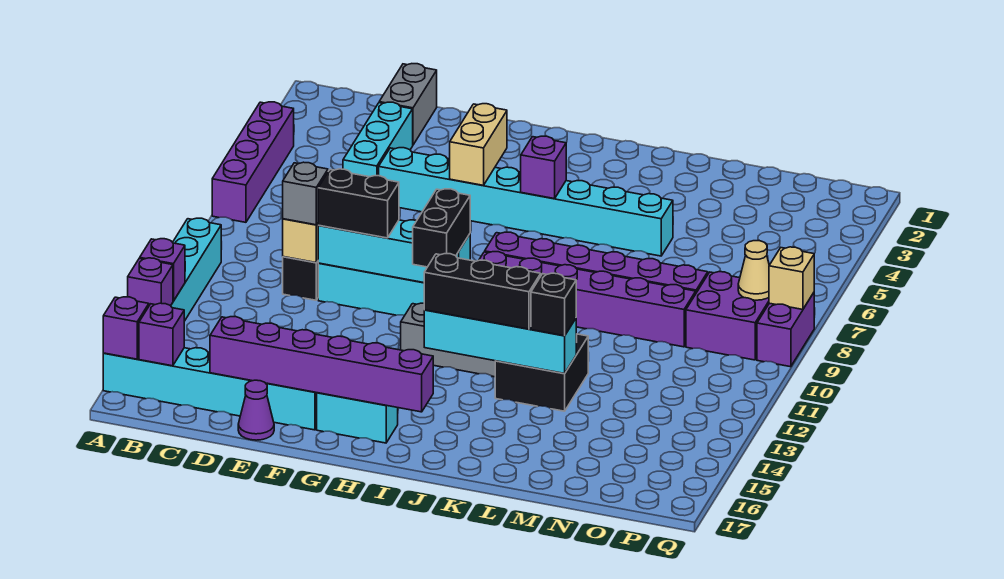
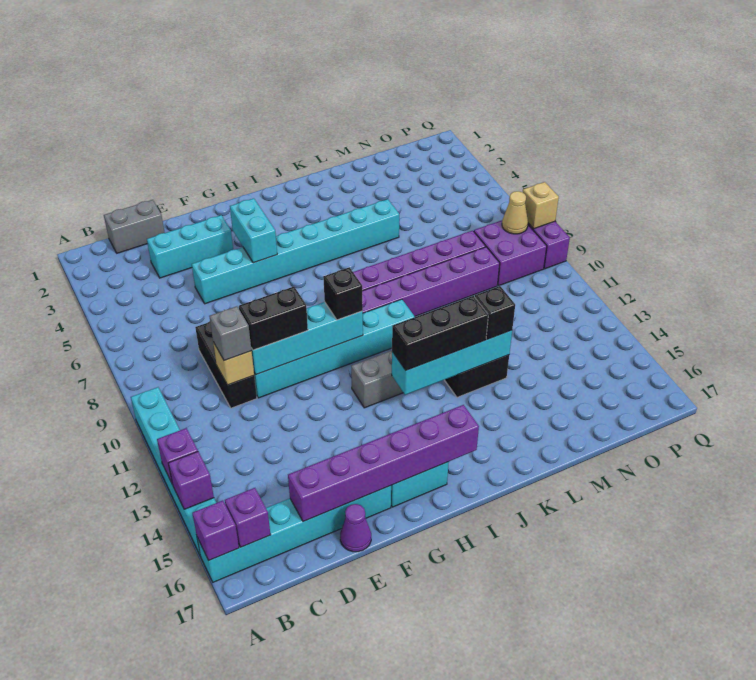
purple brick A4:A7 level 1 -> none
grey brick D1:D2 level 1 -> grey brick C1:D1 level 1
cyan brick D3:D5 level 1 -> cyan brick D3:F3 level 1
tan brick G4:G5 level 2 -> cyan brick G4:G5 level 2
black brick H10:H11 level 3 -> black brick H10 level 3
purple brick I5 level 2 -> none

